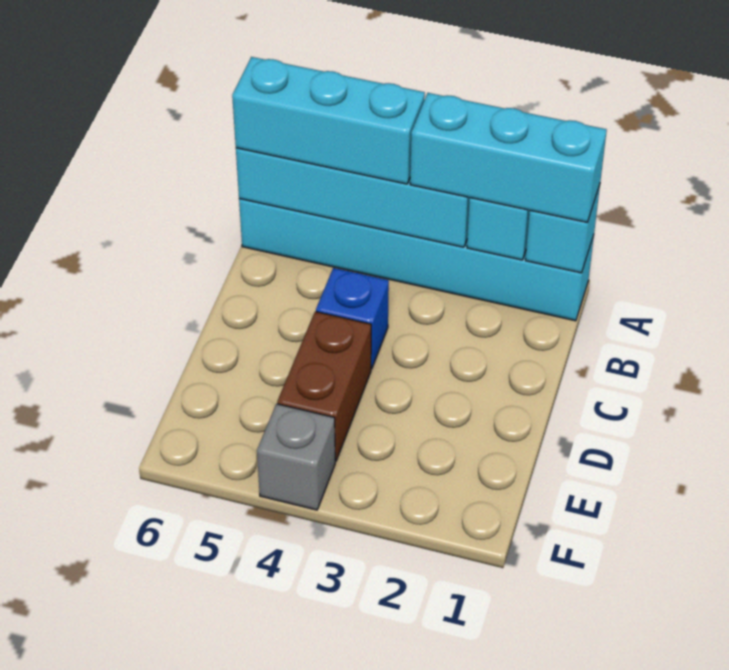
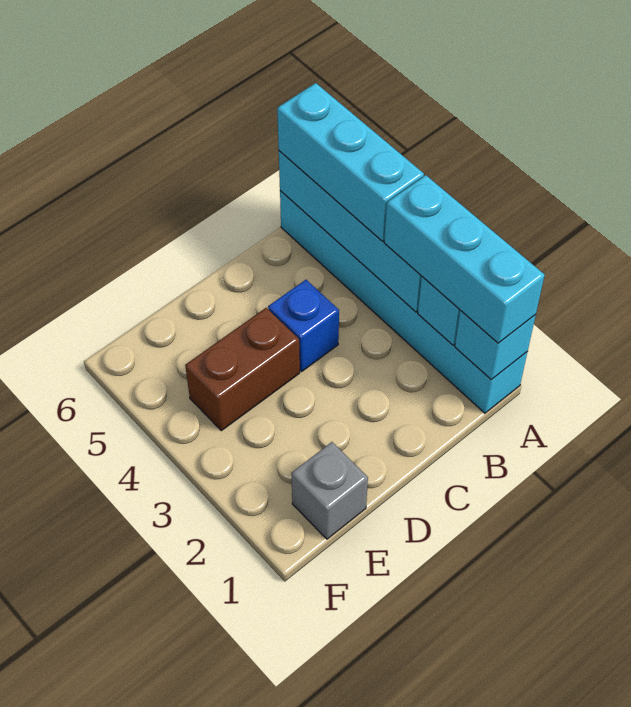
grey brick F4 level 1 -> grey brick E1 level 1

